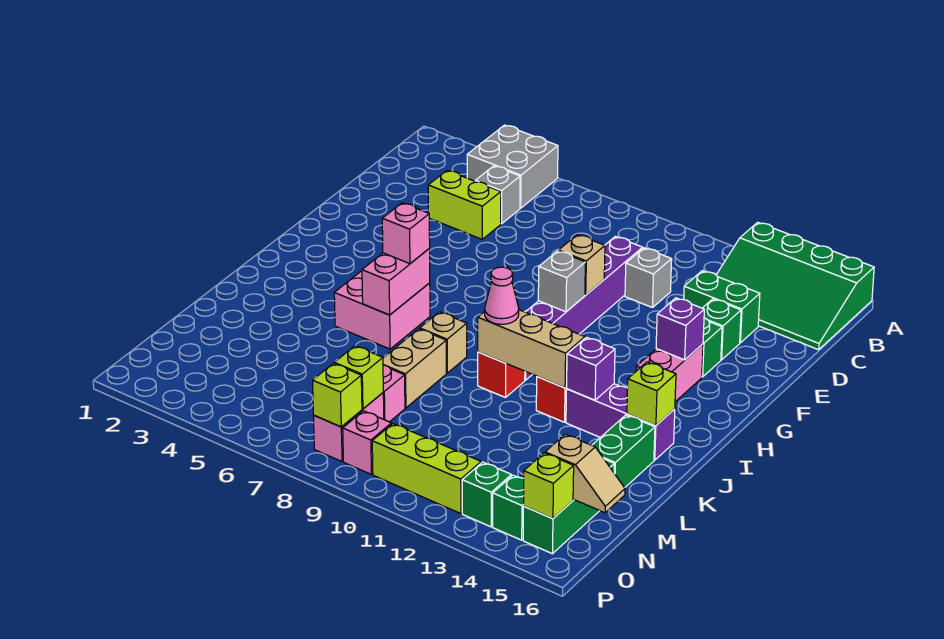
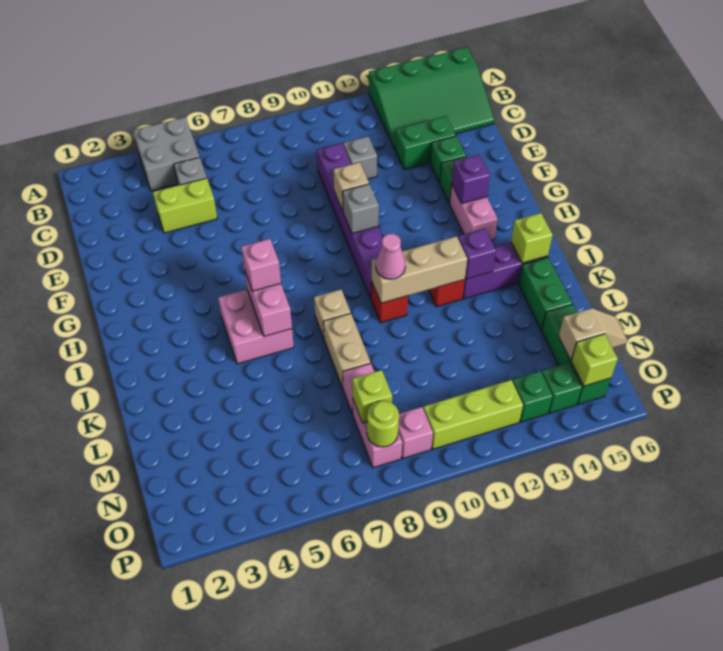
lime brick O8 level 2 -> lime round brick O8 level 2

